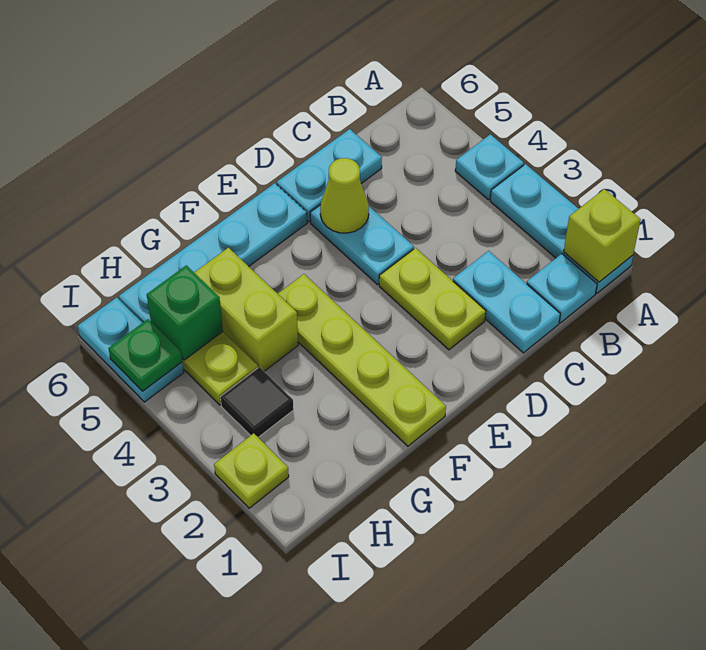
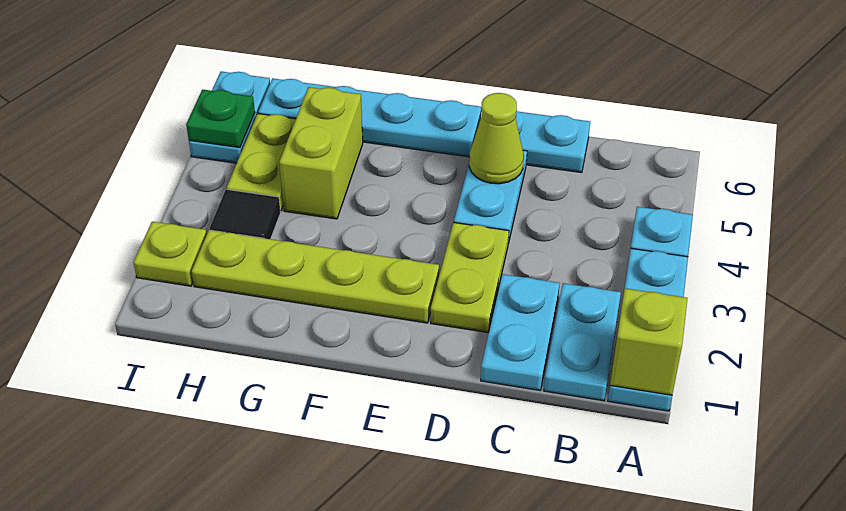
cyan plate B1 level 1 -> cyan plate B1:B2 level 1
lime plate F1:F4 level 1 -> lime plate E2:H2 level 1
green brick H5 level 2 -> none

